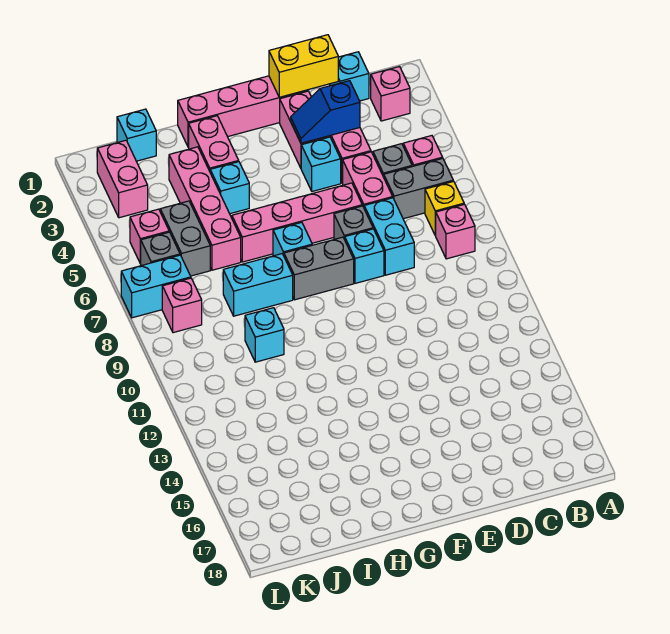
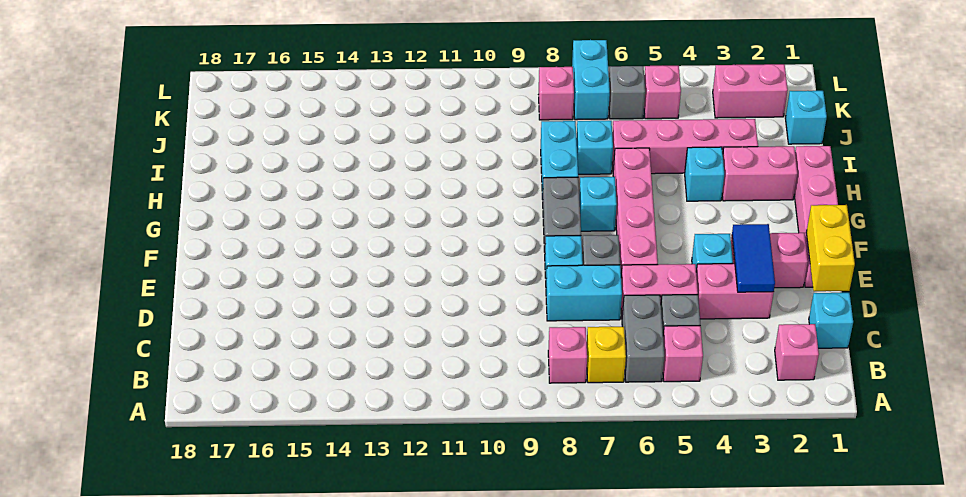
blue slope D3:E3 level 2 top D -> blue tile D3:E3 level 2
cyan brick I10 level 1 -> cyan brick I7 level 1
grey brick J5:J6 level 1 -> none

